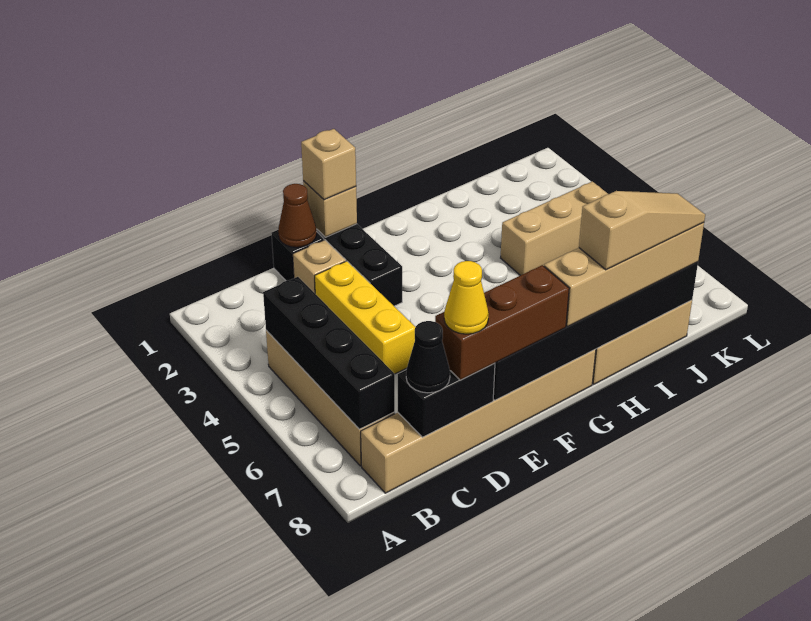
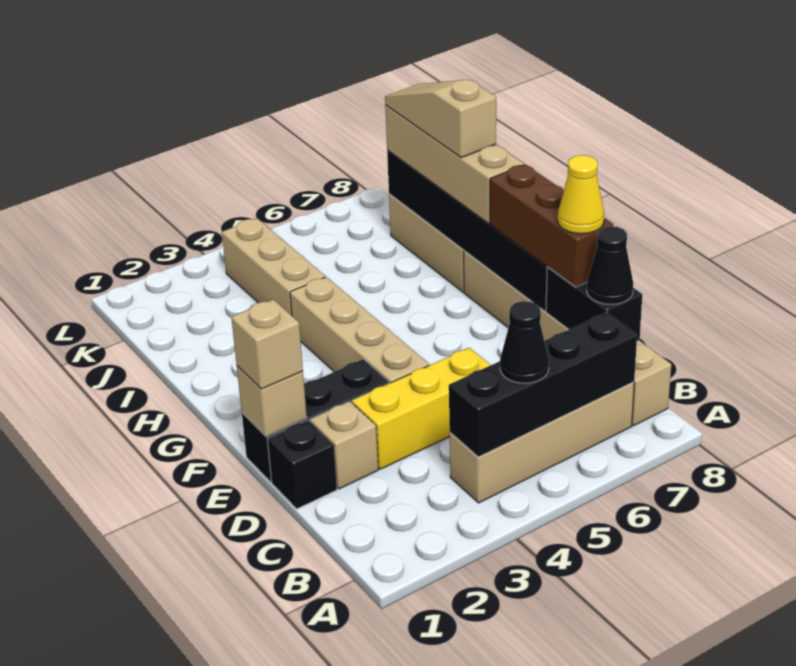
none -> black cone B5 level 3
brown cone D1 level 2 -> none
none -> tan brick E4:H4 level 1

